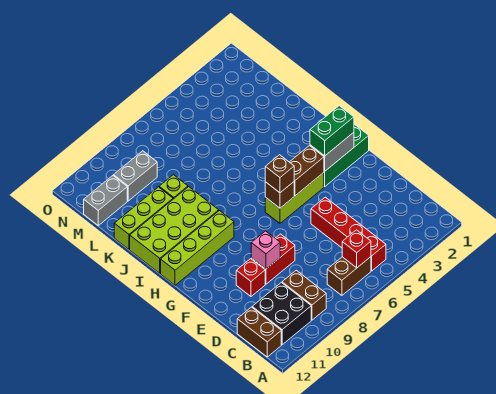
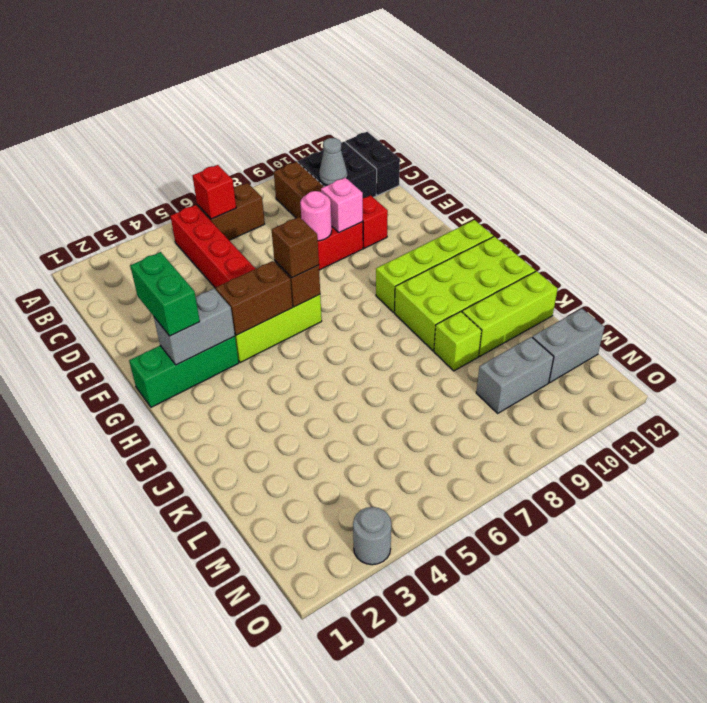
brown brick B12:C12 level 1 -> black brick B12:C12 level 1
none -> grey cone C10 level 2
none -> pink round brick E8 level 2
green brick G2:G3 level 3 -> green brick F2:G2 level 3
none -> grey round brick O3 level 1

